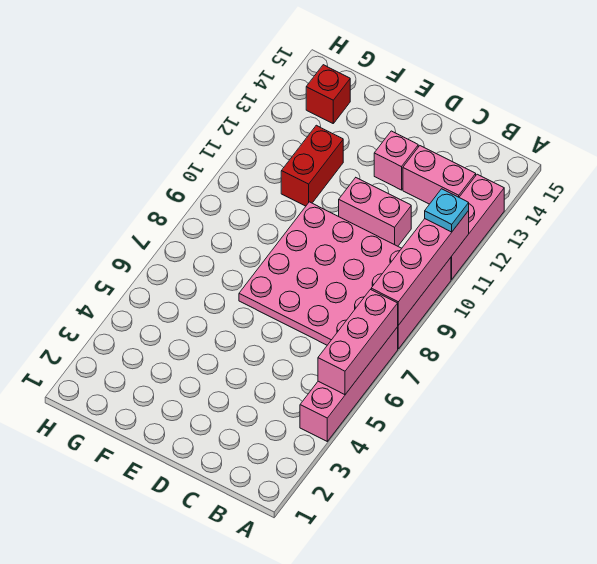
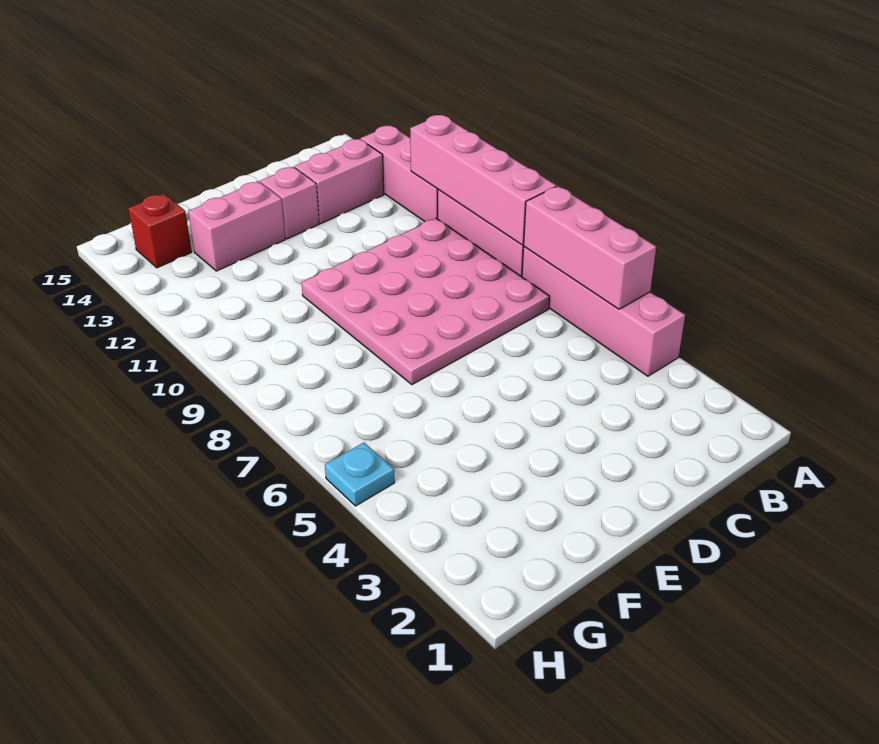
cyan plate A11 level 3 -> cyan plate H5 level 1
pink brick C11:D11 level 1 -> pink brick E13:F13 level 1
red brick F11:F12 level 1 -> none

